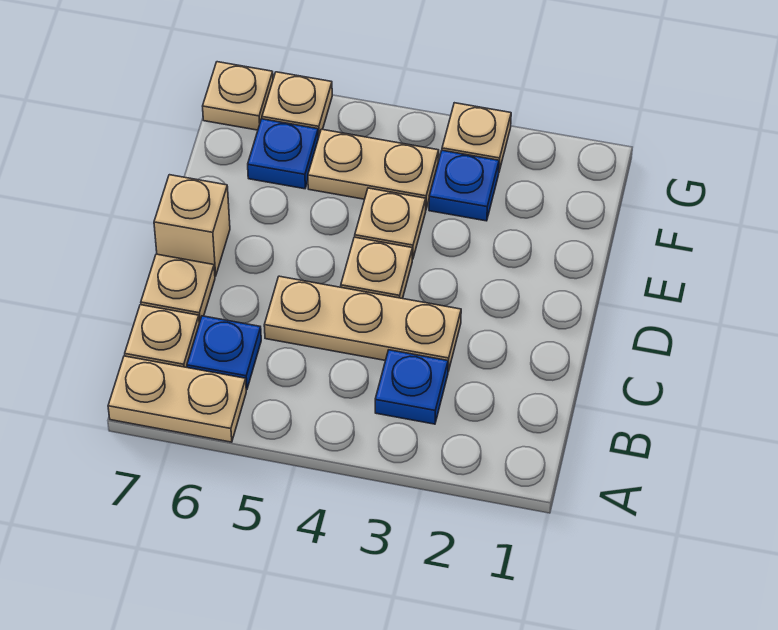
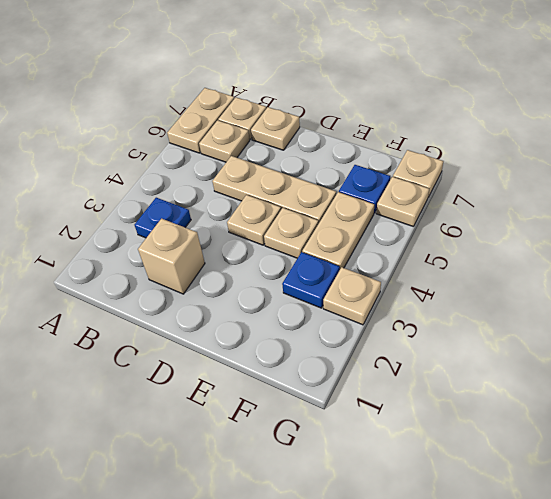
blue plate B6 level 1 -> tan plate B6 level 1
tan plate C3:C5 level 1 -> tan plate C5:E5 level 1
tan brick D7 level 1 -> tan brick C2 level 1

